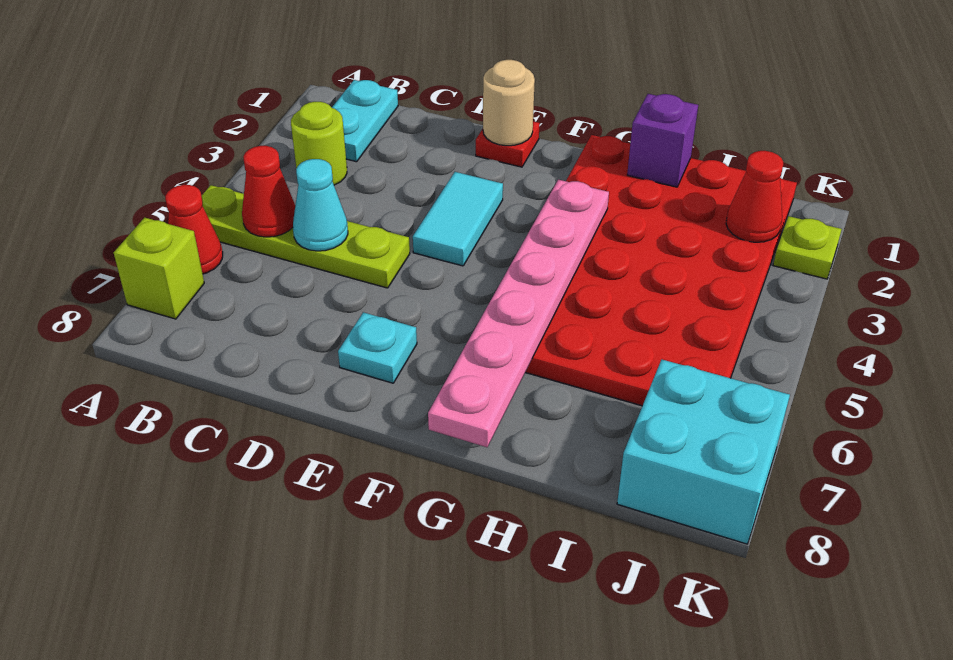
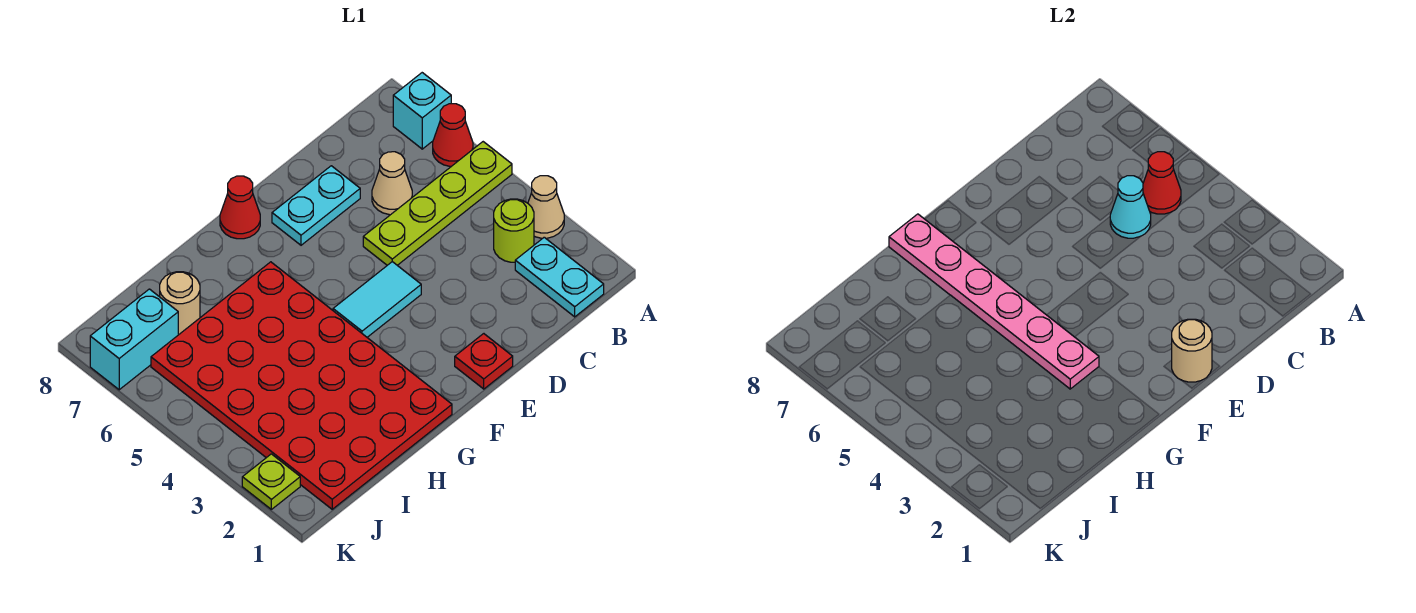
none -> tan cone A3 level 1
lime brick A7 level 1 -> cyan brick A7 level 1
none -> tan cone C6 level 1
cyan tile E3:E4 level 1 -> cyan tile E4:F4 level 1
cyan plate E7 level 1 -> cyan plate D7:E7 level 1
purple brick H1 level 2 -> none
none -> tan round brick I7 level 1
red cone J2 level 2 -> red cone F8 level 1
cyan brick J7:K8 level 1 -> cyan brick J7:K7 level 1

